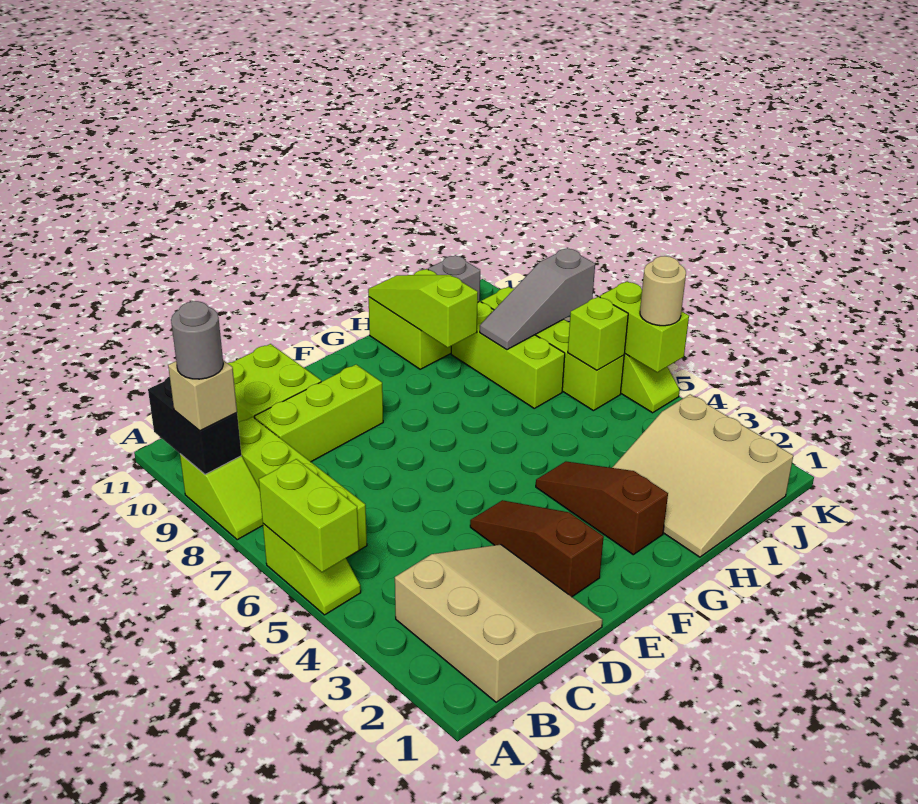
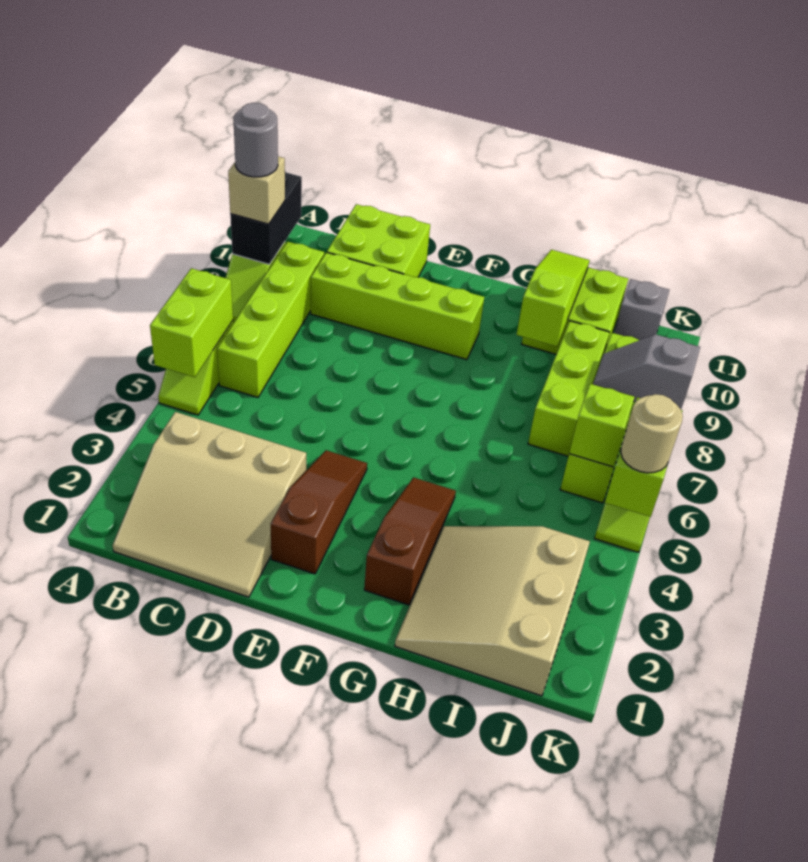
tan slope B1:D3 level 1 top B -> tan slope B1:D3 level 1 top 3
lime brick C9:E9 level 1 -> lime brick C9:F9 level 1
grey slope I8:K8 level 2 top K -> grey slope J8:K8 level 2 top K

